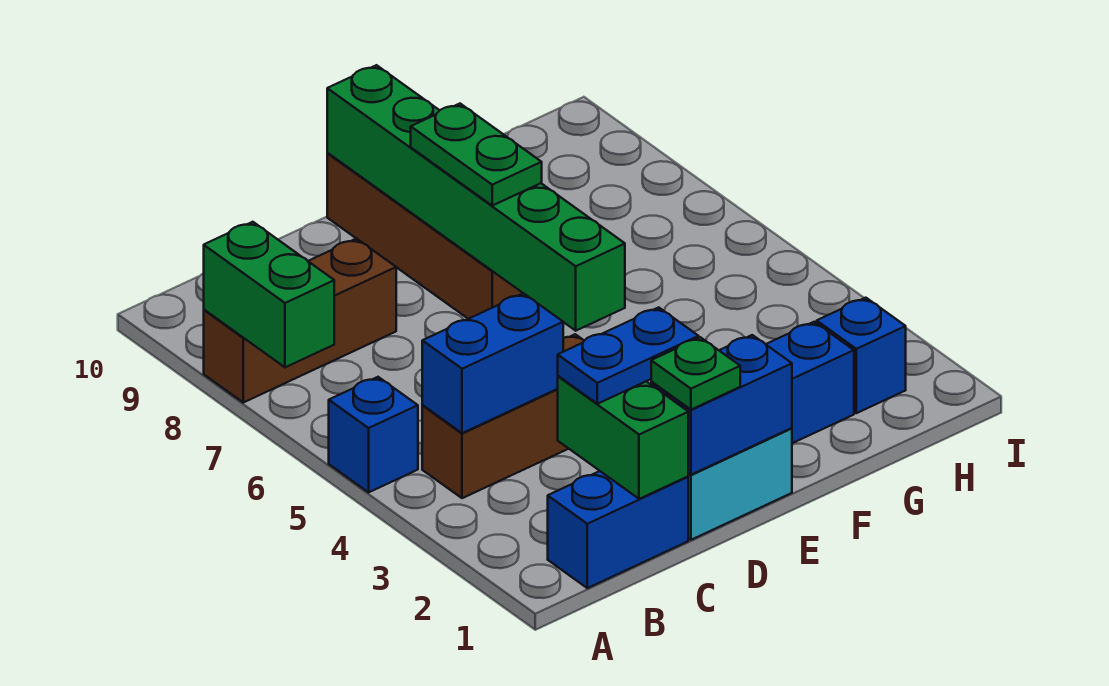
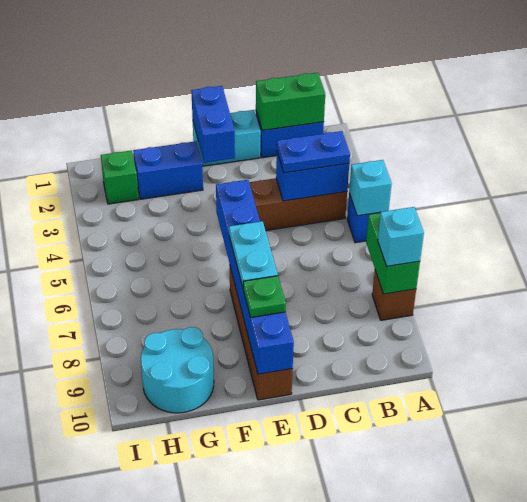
none -> cyan brick A5 level 2
brown brick A8:C8 level 1 -> brown brick A8 level 1
none -> cyan brick A8 level 3
green brick C1:C2 level 2 -> green brick B1:C1 level 2
blue plate C2:D2 level 3 -> blue plate B4:C4 level 3
blue brick D1:E1 level 2 -> blue brick E1:E2 level 2
green plate D1 level 3 -> green plate E9 level 3
green brick E5:E10 level 2 -> blue brick E5:E10 level 2
green plate E7:E8 level 3 -> cyan plate E7:E8 level 3
none -> cyan round brick G9:H10 level 1
blue brick H2 level 1 -> green brick H2 level 1

